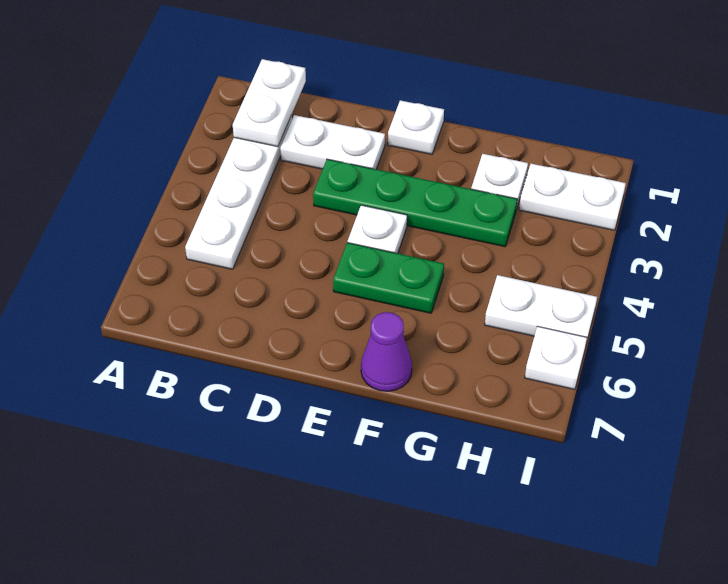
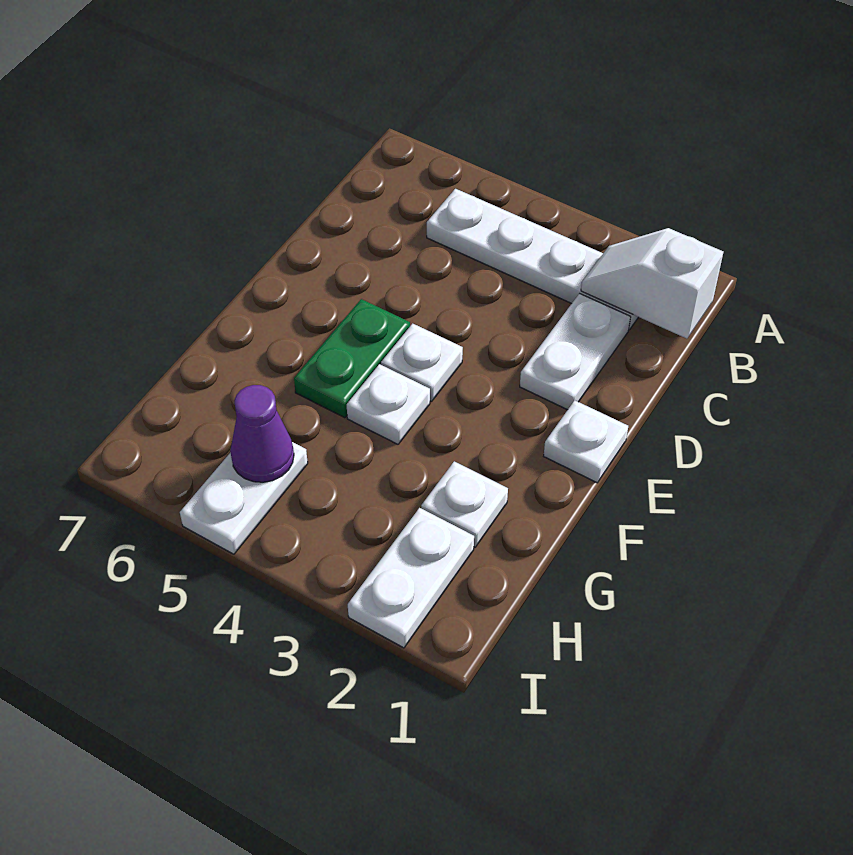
white plate B1:B2 level 2 -> white slope B1:B2 level 2 top 1
green plate D3:G3 level 1 -> none
purple cone F7 level 1 -> purple cone H5 level 2
white plate I6 level 1 -> white plate F4 level 1

